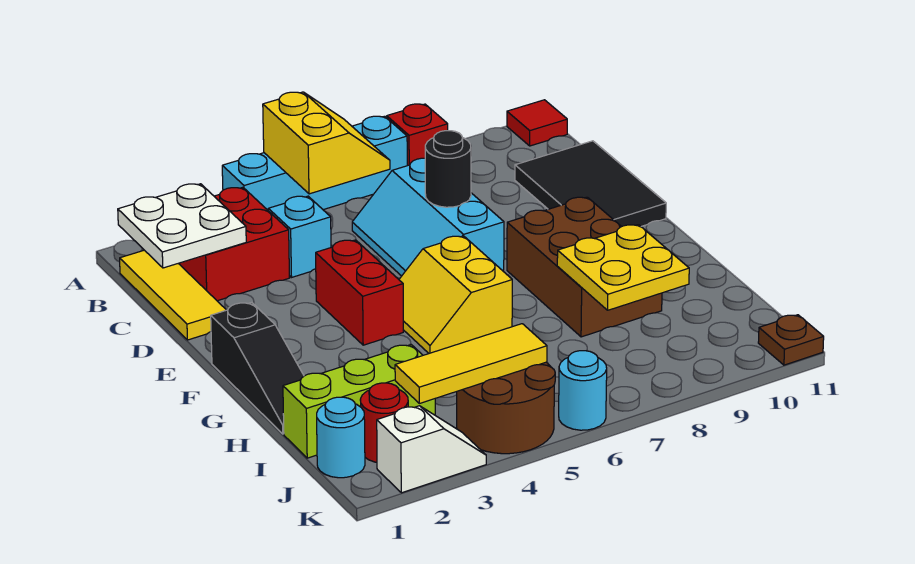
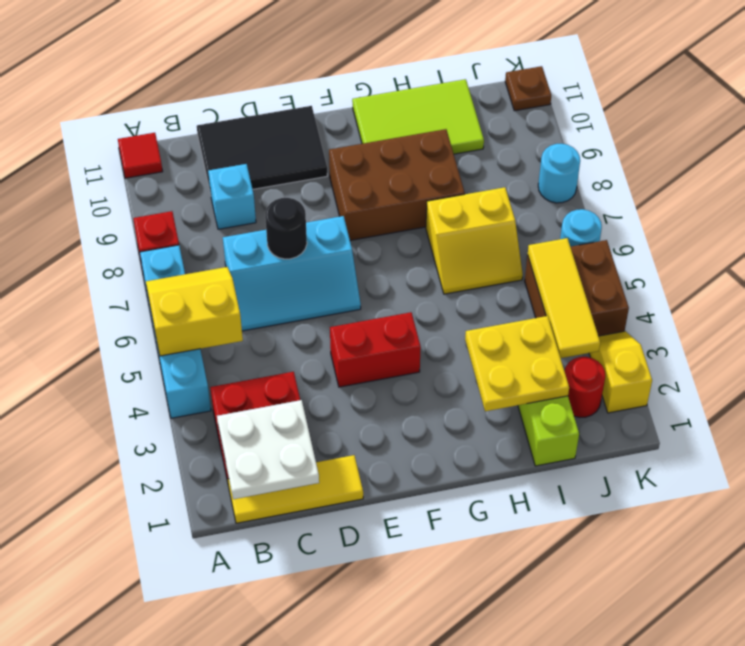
cyan brick C4 level 1 -> cyan brick C9 level 1
black slope F1:H1 level 1 top F -> none
yellow slope F5:G6 level 1 top 6 -> yellow slope H6:I7 level 1 top 7
none -> lime tile G10:I11 level 1
yellow plate H8:I9 level 2 -> yellow plate H2:I3 level 2
cyan round brick J1 level 1 -> cyan round brick K8 level 1
brown round brick J4:K5 level 1 -> brown brick J4:K5 level 1
white slope K2:K3 level 1 top 2 -> yellow slope K2:K3 level 1 top 2

